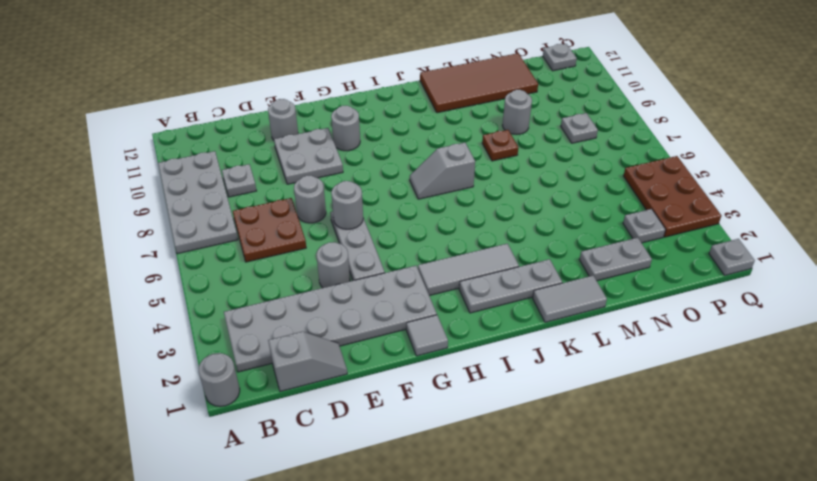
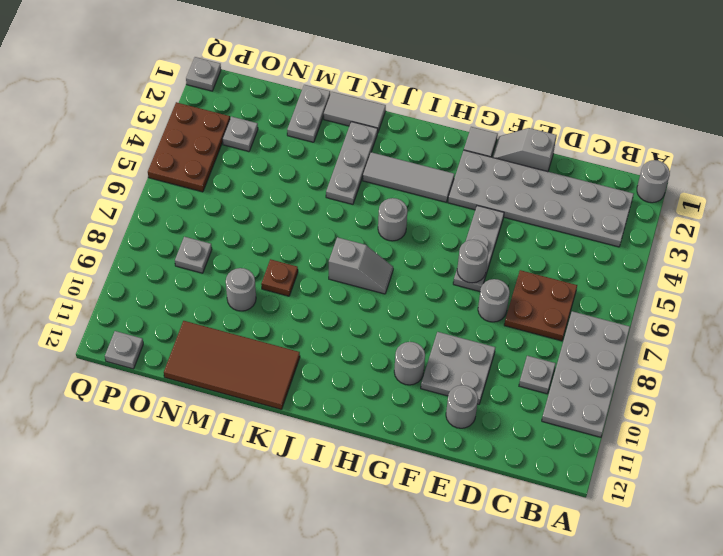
grey slope C1:D1 level 1 top C -> grey slope E1:F1 level 1 top E
grey round brick E4 level 1 -> grey round brick I5 level 1
grey plate I2:K2 level 1 -> grey plate K2:K4 level 1
grey plate M2:N2 level 1 -> grey plate M1:M2 level 1

